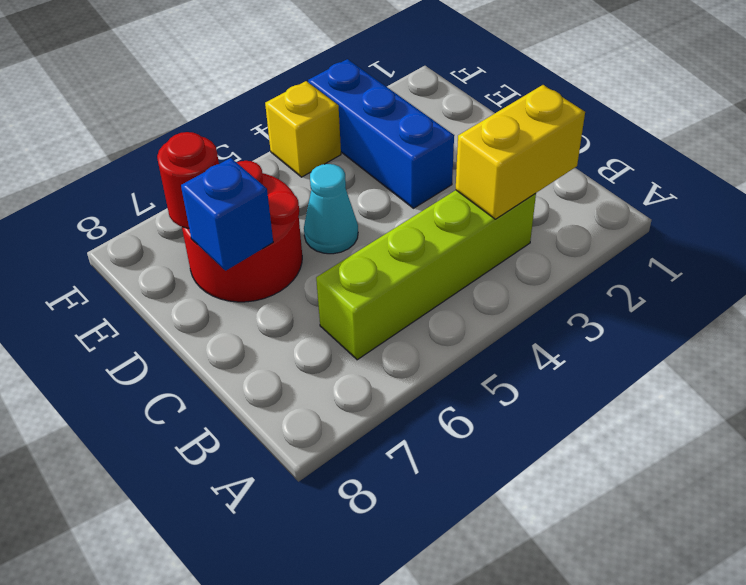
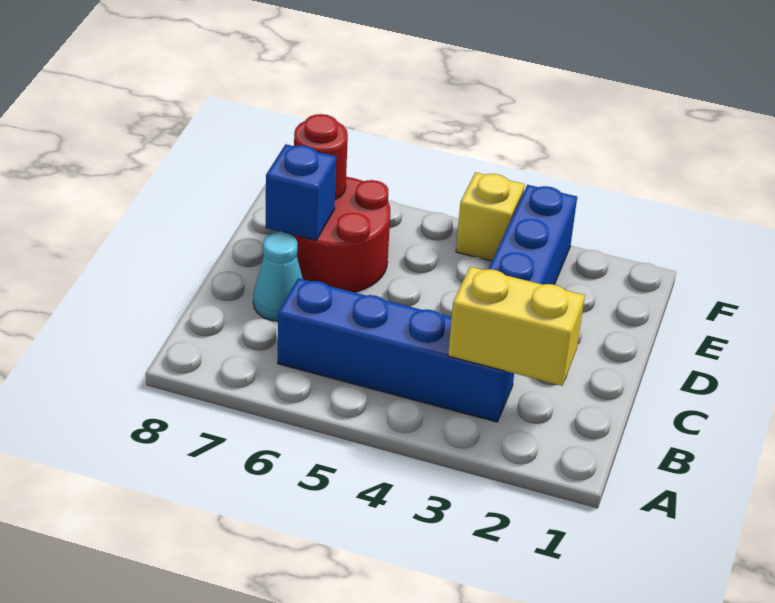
lime brick B3:B6 level 1 -> blue brick B3:B6 level 1
cyan cone D5 level 1 -> cyan cone C7 level 1

